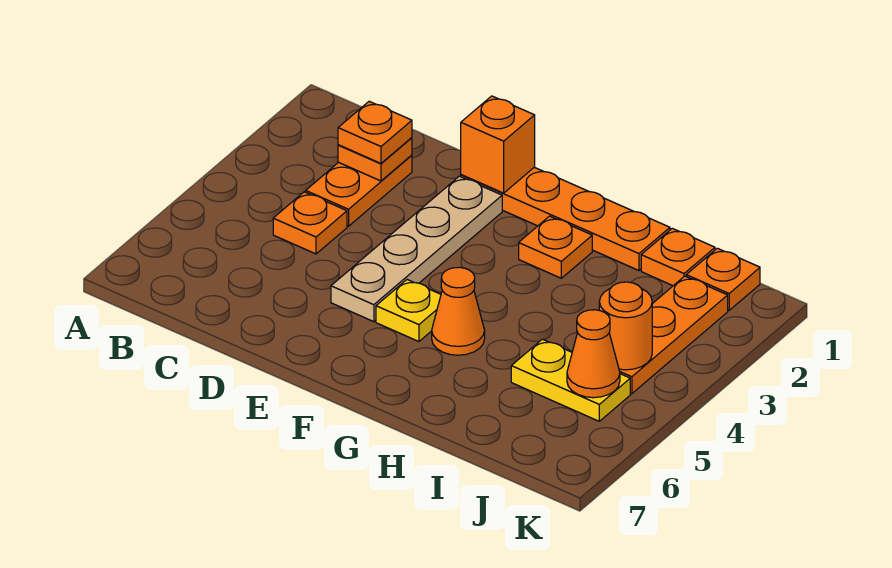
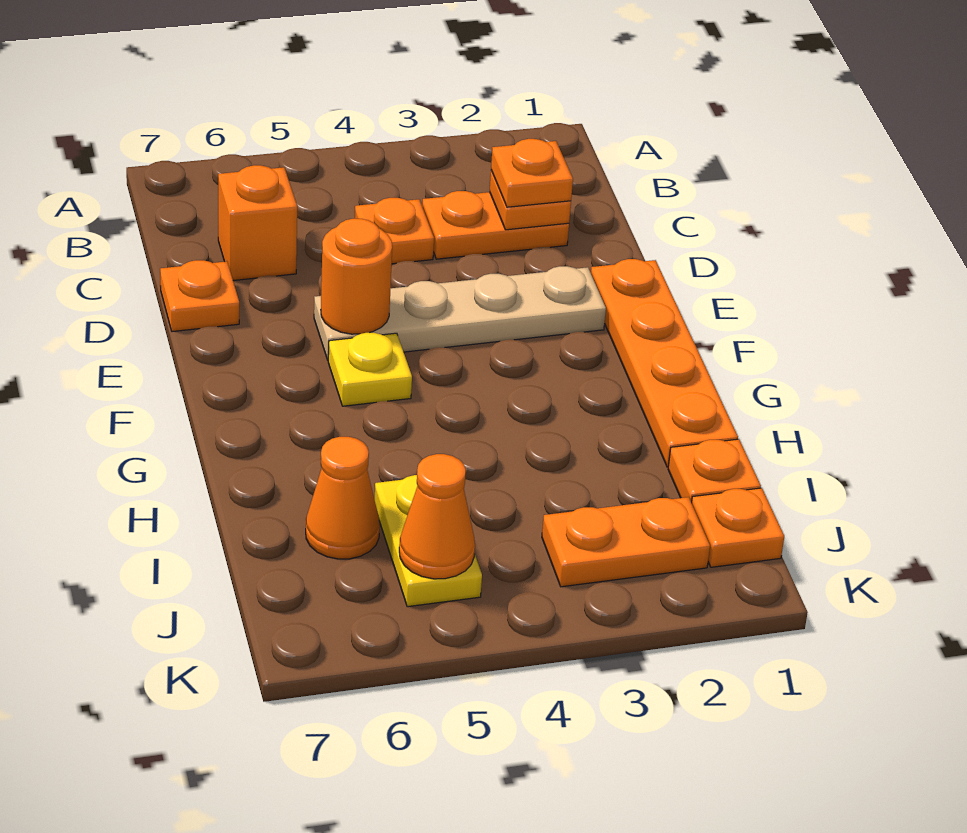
orange brick E1 level 2 -> orange brick C6 level 1
orange plate G2 level 1 -> orange plate D7 level 1
orange cone G5 level 1 -> orange cone I6 level 1
orange plate J2:J4 level 1 -> orange plate J2:J3 level 1
orange round brick J4 level 2 -> orange round brick E5 level 2

